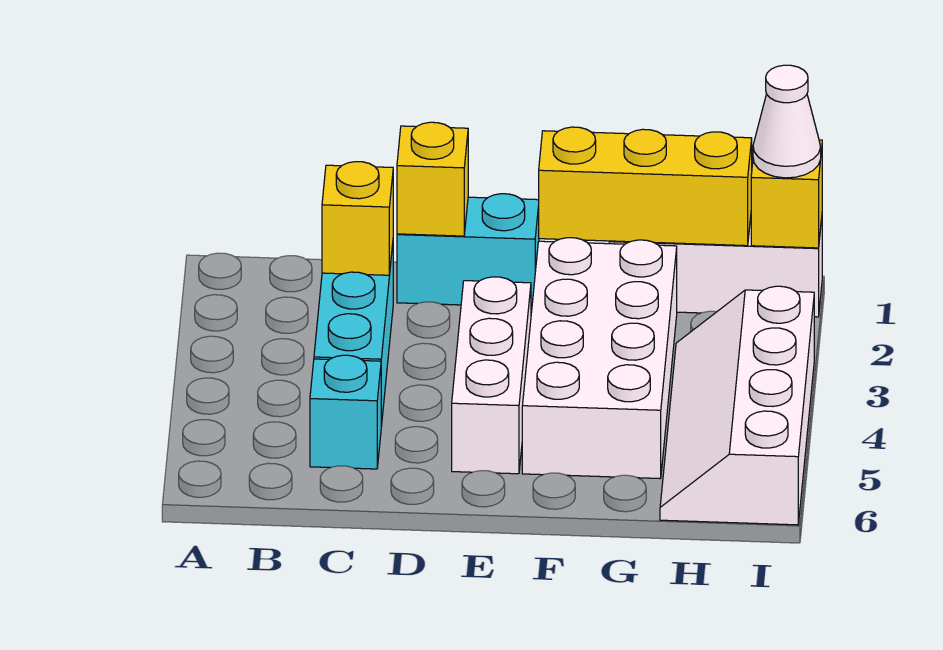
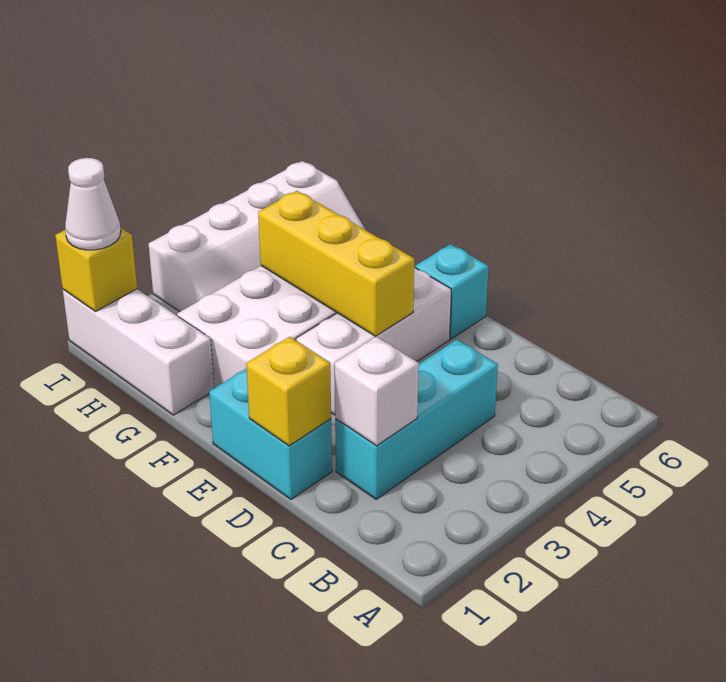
yellow brick C2 level 2 -> white brick C2 level 2
cyan brick C5 level 1 -> cyan brick E6 level 1
yellow brick F1:H1 level 2 -> yellow brick E4:G4 level 2

